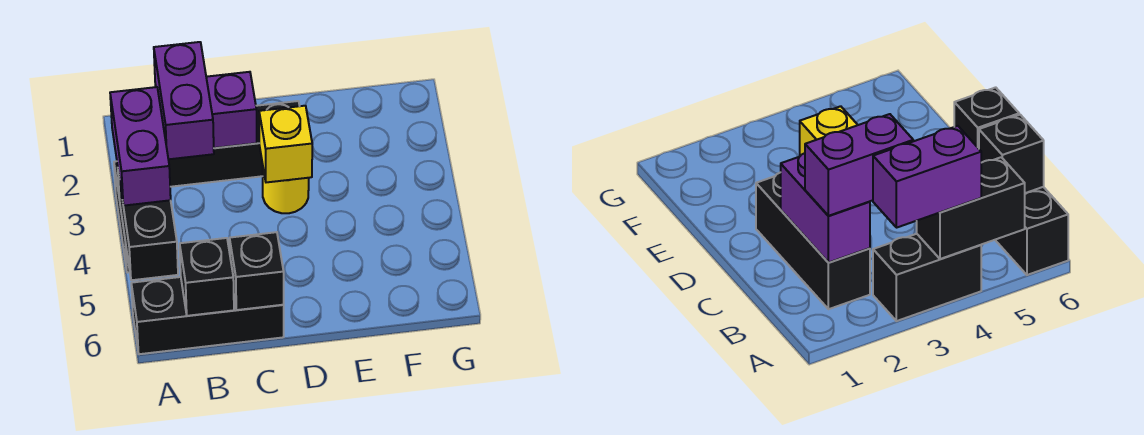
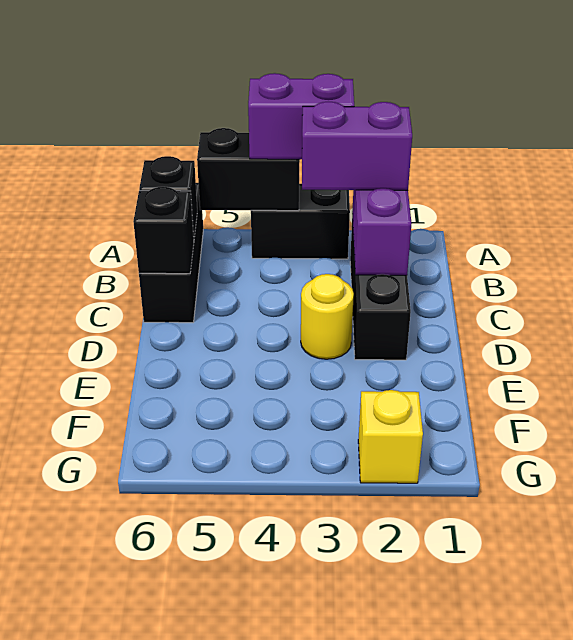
yellow brick D3 level 2 -> yellow brick G2 level 1

